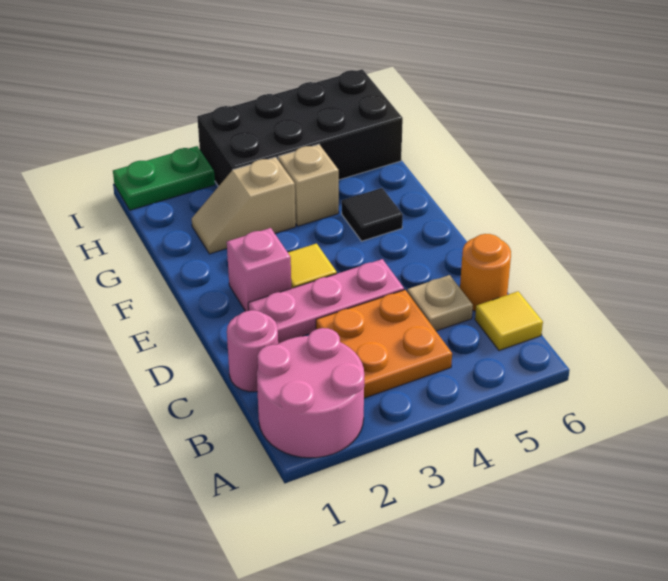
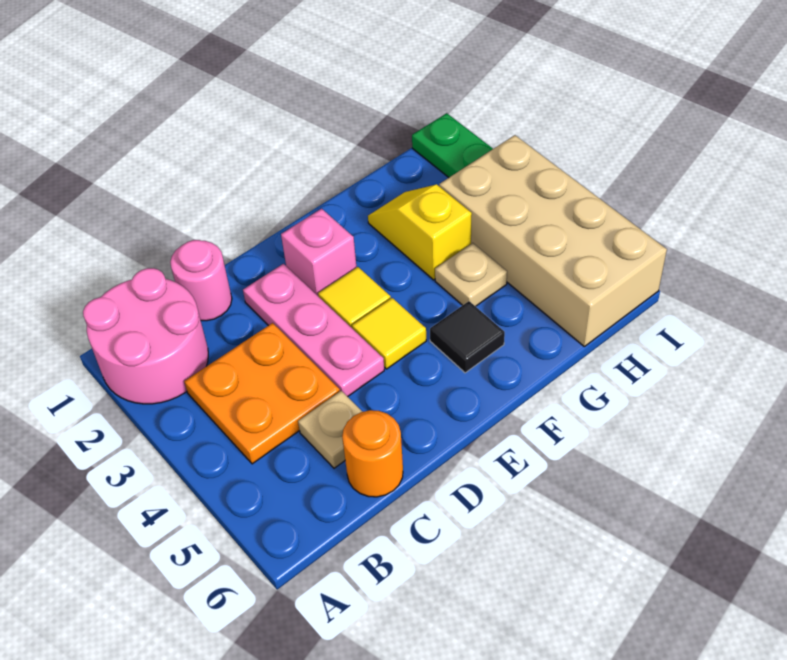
yellow tile B6 level 1 -> yellow tile E4 level 1
tan slope G2:G3 level 1 top 3 -> yellow slope G2:G3 level 1 top 3
tan brick G4 level 1 -> tan plate G4 level 1
black brick H3:I6 level 1 -> tan brick H3:I6 level 1

